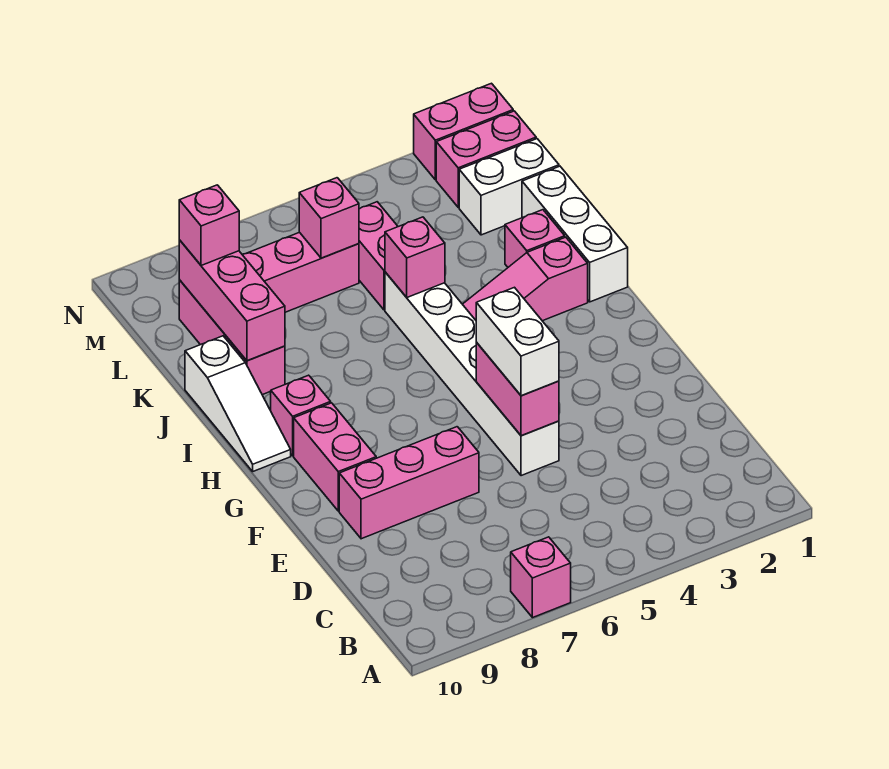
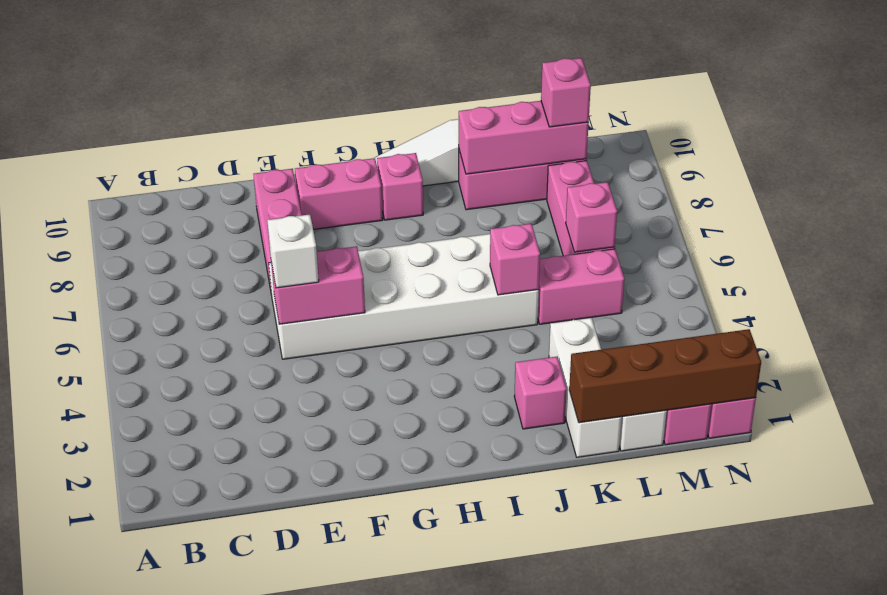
pink brick A7 level 1 -> none
white brick E5:J5 level 1 -> white brick E5:J6 level 1
white brick E5:F5 level 3 -> white brick E5 level 3
white brick I1:K1 level 1 -> white brick K1:K3 level 1
pink slope I2:I4 level 1 top 2 -> none
none -> brown brick K1:N1 level 2

